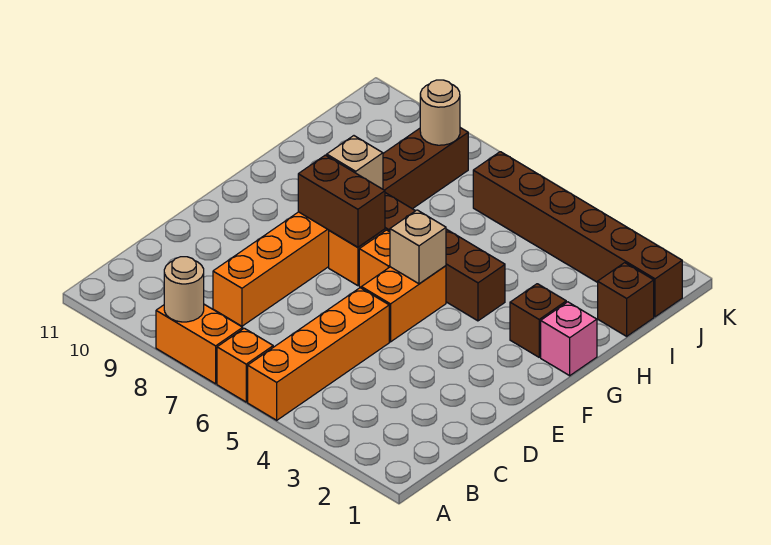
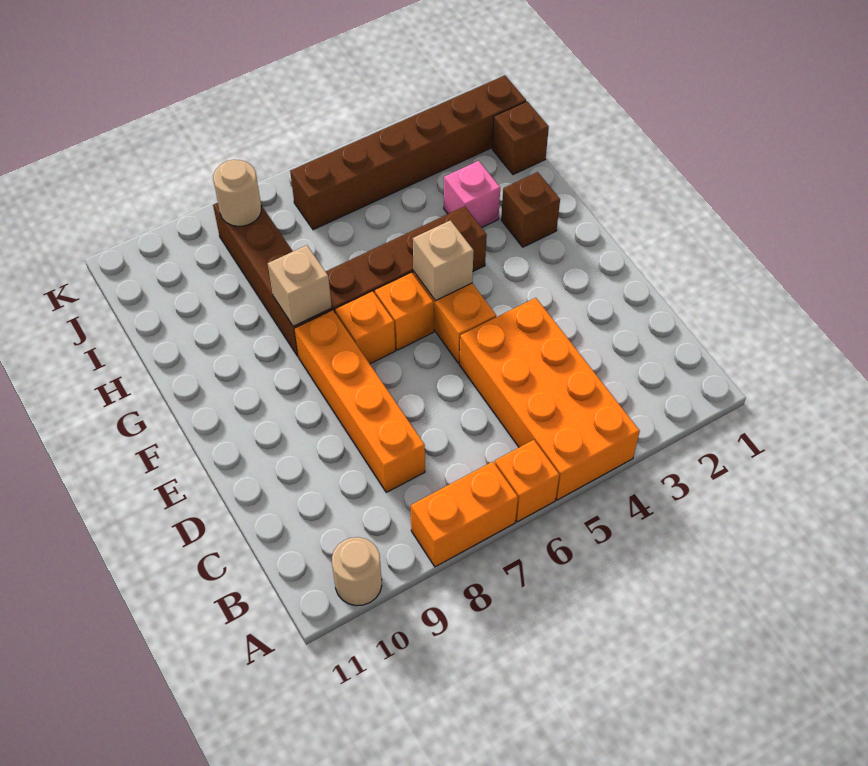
orange brick A5:D5 level 1 -> orange brick A4:D5 level 1
tan round brick A8 level 2 -> tan round brick A10 level 1
brown brick F7:F8 level 2 -> none
pink brick G1 level 1 -> pink brick H3 level 1

